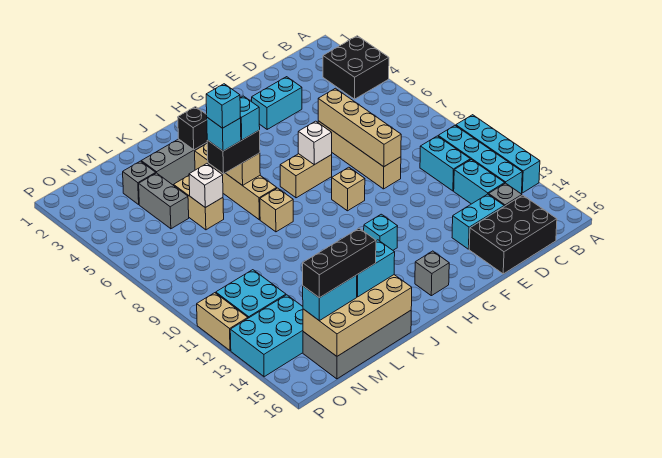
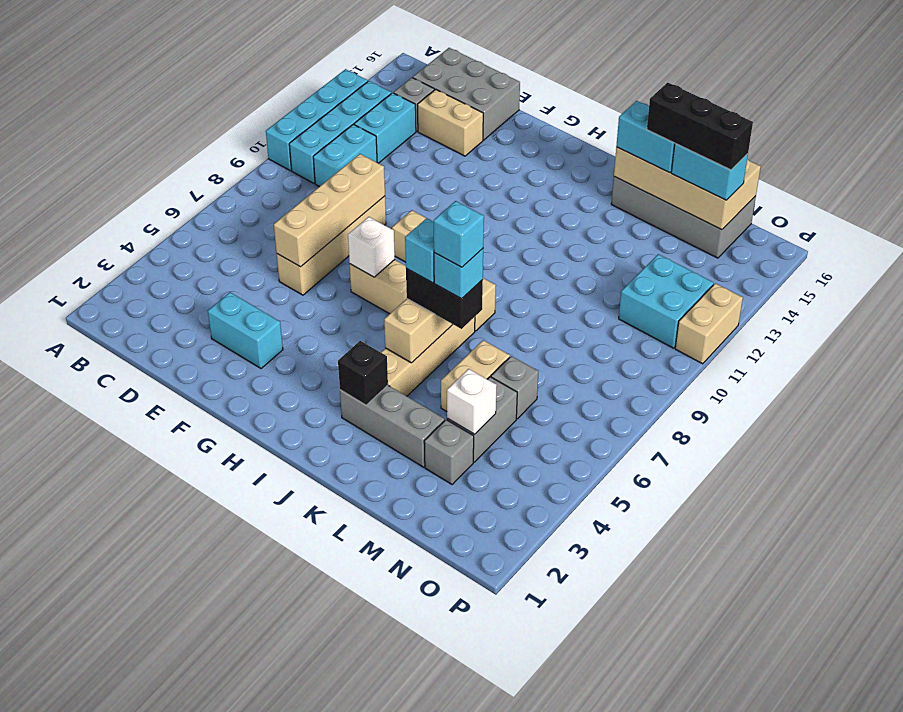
black brick A3:B4 level 1 -> none
black brick C15:E16 level 1 -> grey brick C15:E16 level 1
cyan brick D14:E14 level 1 -> tan brick D14:E14 level 1
cyan brick H12 level 1 -> none
grey brick H15 level 1 -> grey brick M6 level 1
white brick L6 level 2 -> white brick M4 level 2
cyan brick N13:P14 level 1 -> none

